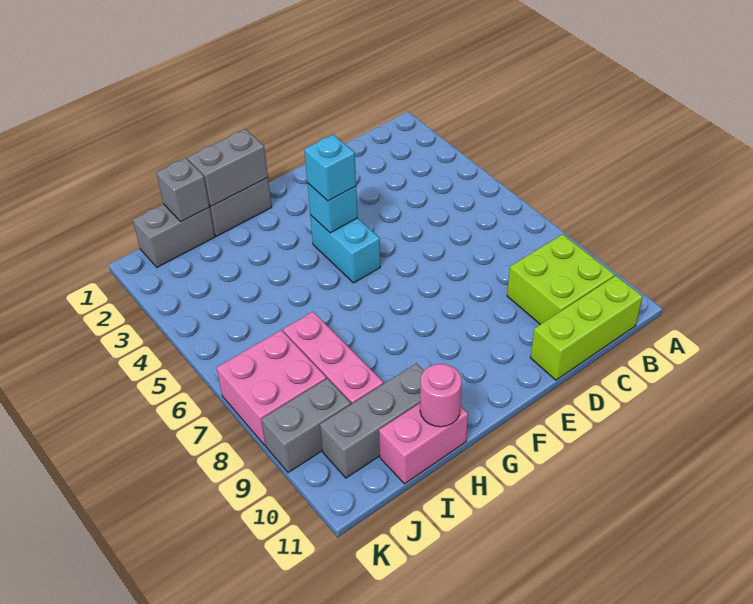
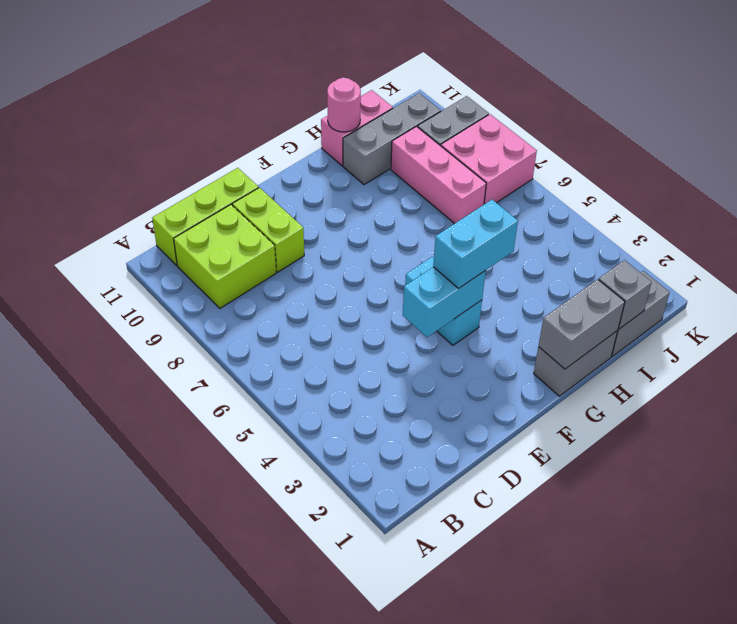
none -> lime brick D9:D10 level 1
cyan brick F4 level 2 -> cyan brick E4:F4 level 2
cyan brick F4 level 3 -> cyan brick F4:G4 level 3

